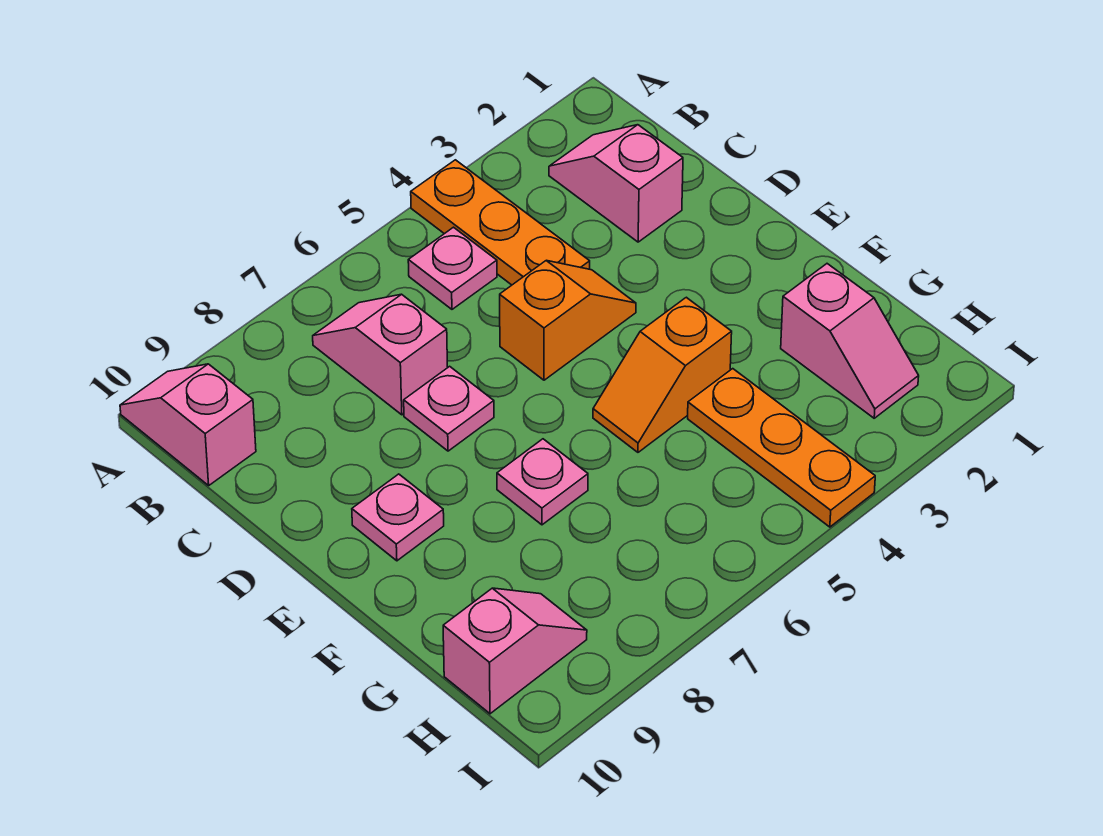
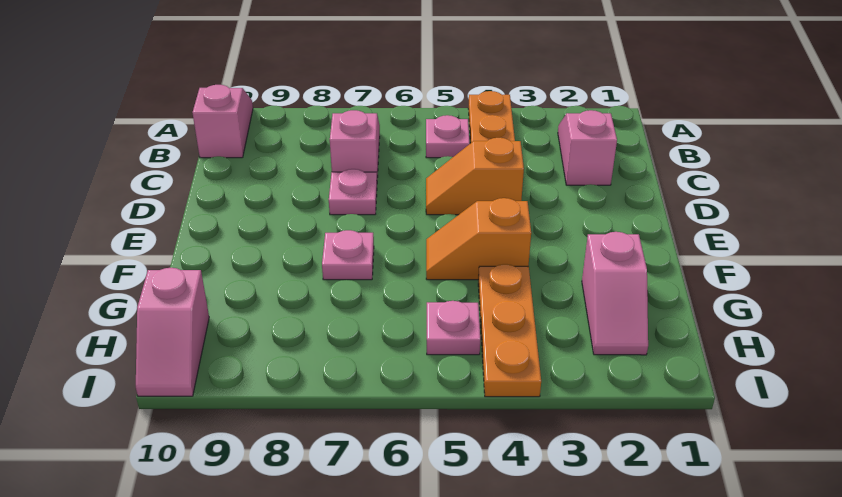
orange slope D4:D5 level 1 top 5 -> orange slope D4:D5 level 1 top 4
pink plate E9 level 1 -> pink plate H5 level 1
pink slope H9:H10 level 1 top 10 -> pink slope H10:I10 level 1 top H

